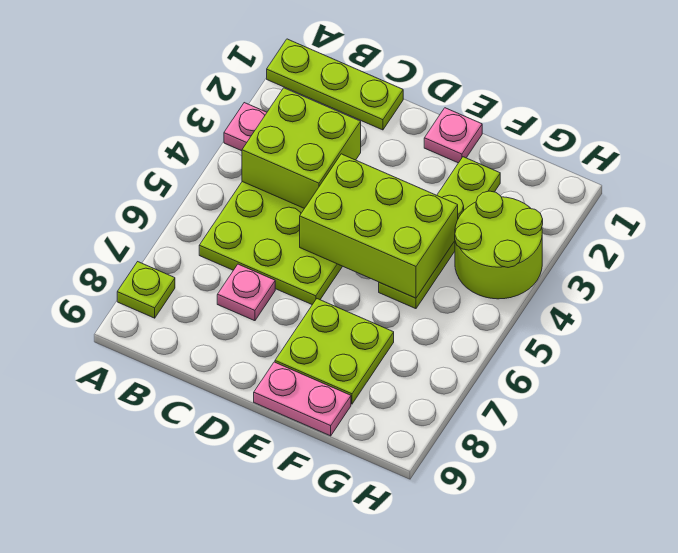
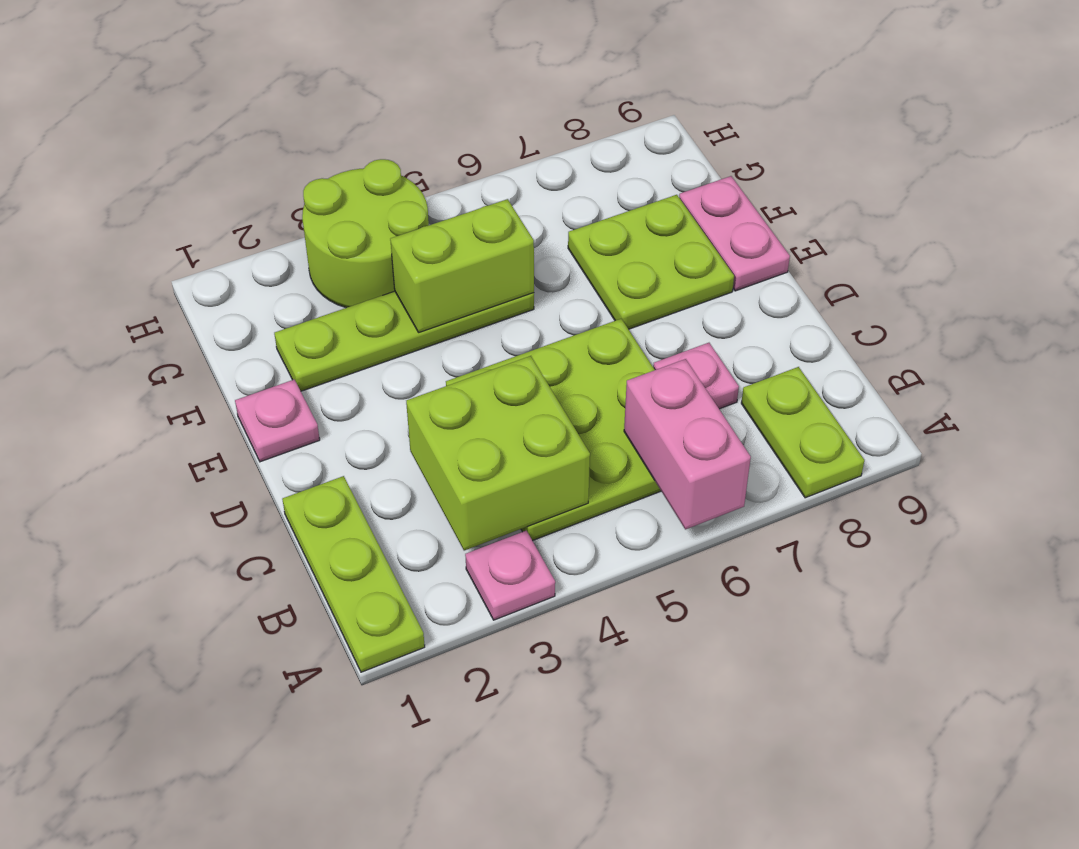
none -> pink brick A6:B6 level 2
lime plate A8 level 1 -> lime plate A8:B8 level 1
lime brick D4:F5 level 2 -> lime brick F4:F5 level 2

